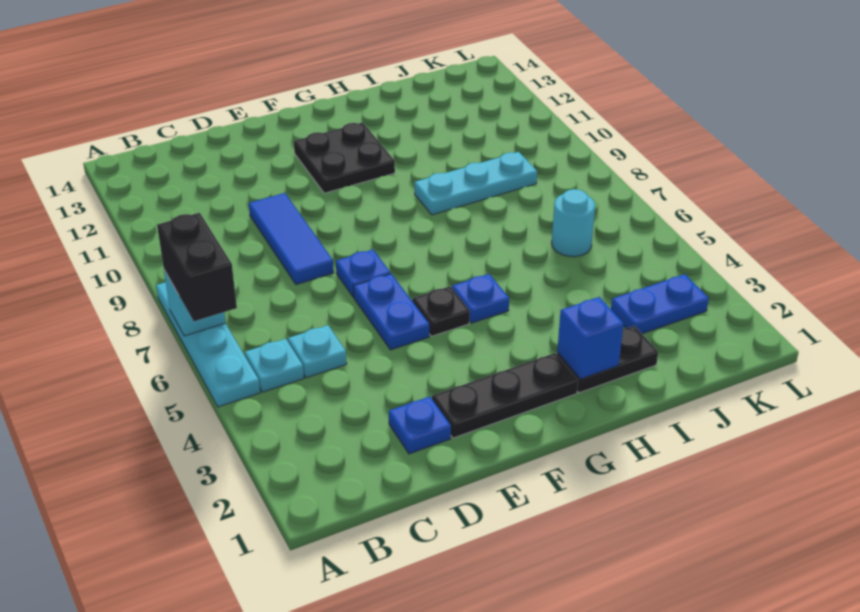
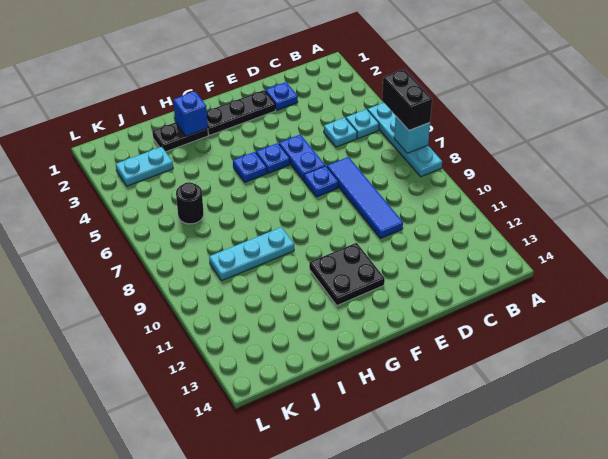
blue tile D8:D10 level 1 -> blue tile D7:D10 level 1
black plate F5 level 1 -> blue plate F5 level 1
blue plate J3:K3 level 1 -> cyan plate J3:K3 level 1
cyan round brick J6 level 1 -> black round brick J6 level 1

